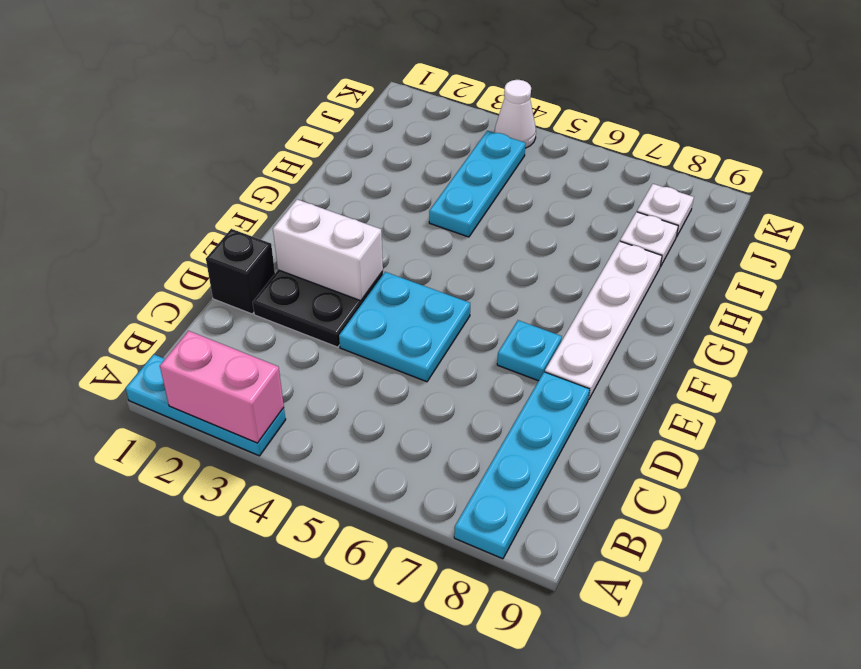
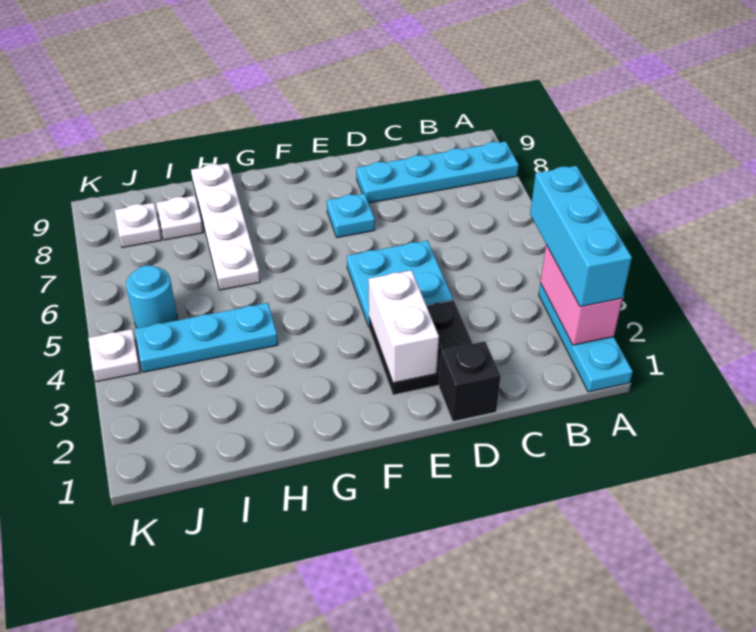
none -> cyan brick A2:A4 level 3
white plate E8:H8 level 1 -> white plate H6:H9 level 1
none -> cyan round brick J5 level 1
white cone K4 level 1 -> white plate K4 level 1

